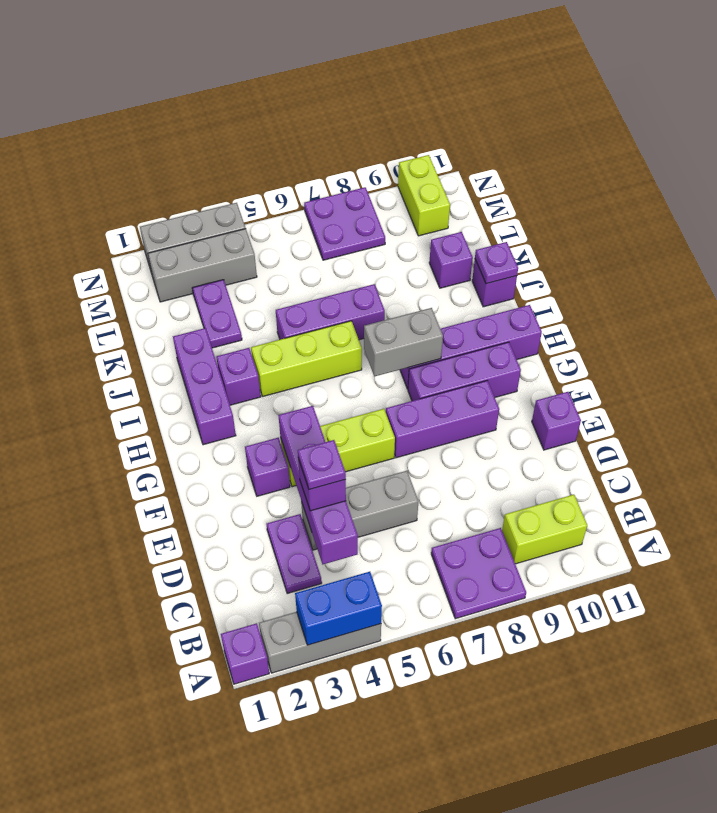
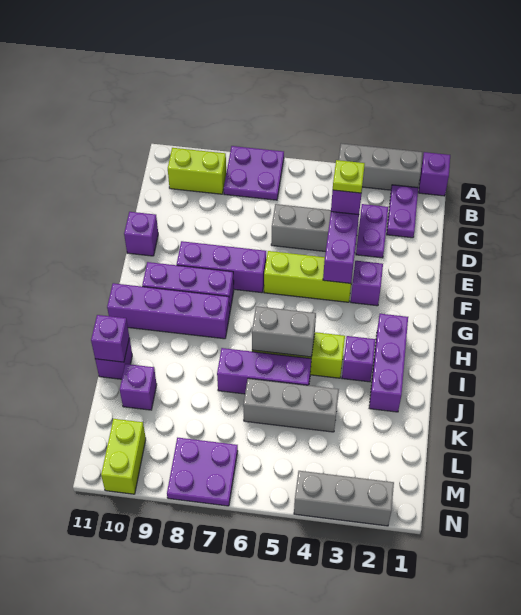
blue brick A3:A4 level 2 -> none
purple plate D4 level 4 -> lime plate D4 level 4
grey brick H7:H8 level 2 -> grey brick I5:I6 level 2
purple plate J11 level 2 -> purple brick J11 level 2
purple plate K3:L3 level 1 -> purple plate B2:C2 level 1
grey brick M2:M4 level 1 -> grey brick K4:K6 level 1

